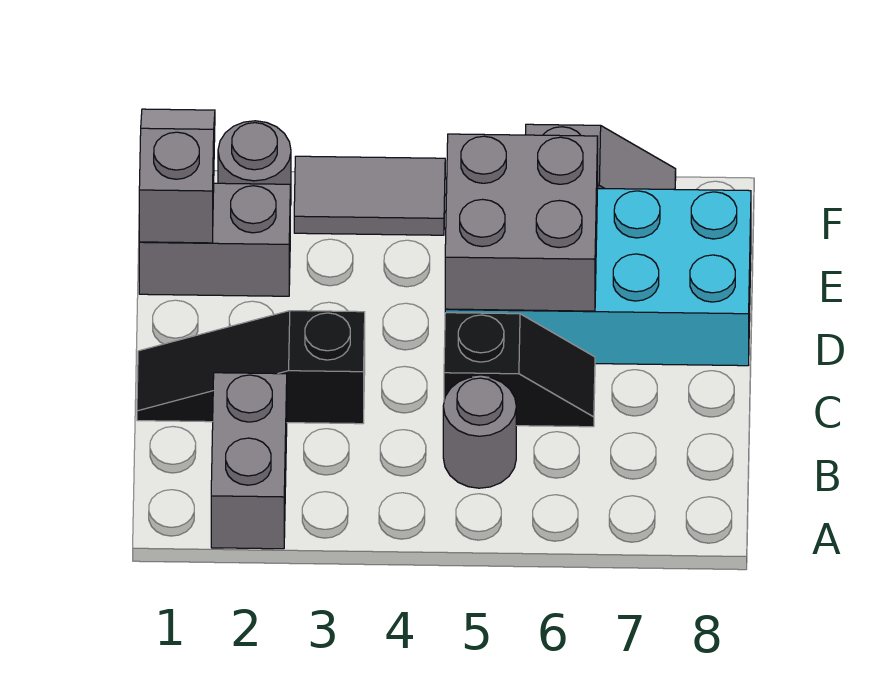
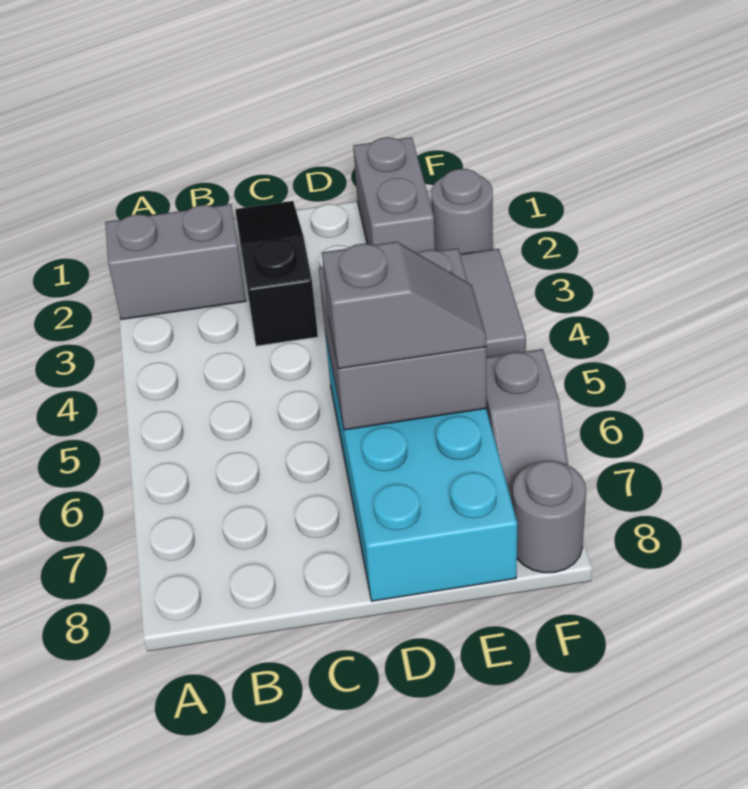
grey round brick B5 level 1 -> grey round brick F8 level 1
black slope C5:C6 level 1 top 5 -> none
grey slope E1:F1 level 2 top E -> grey slope D6:E6 level 3 top D

